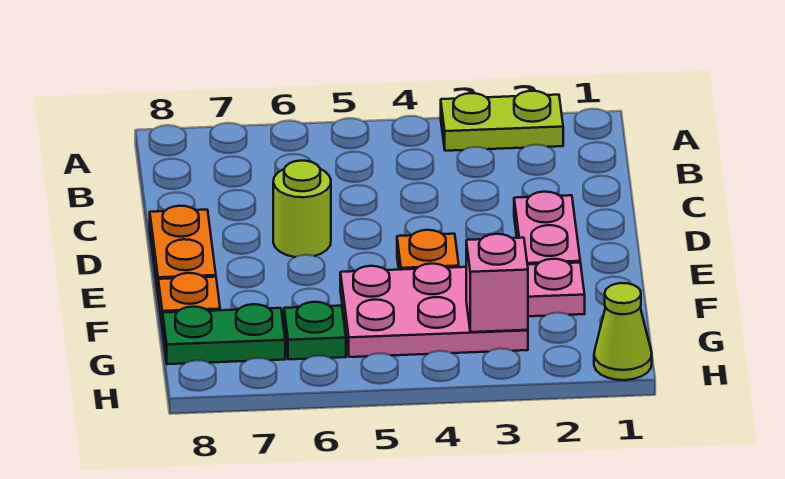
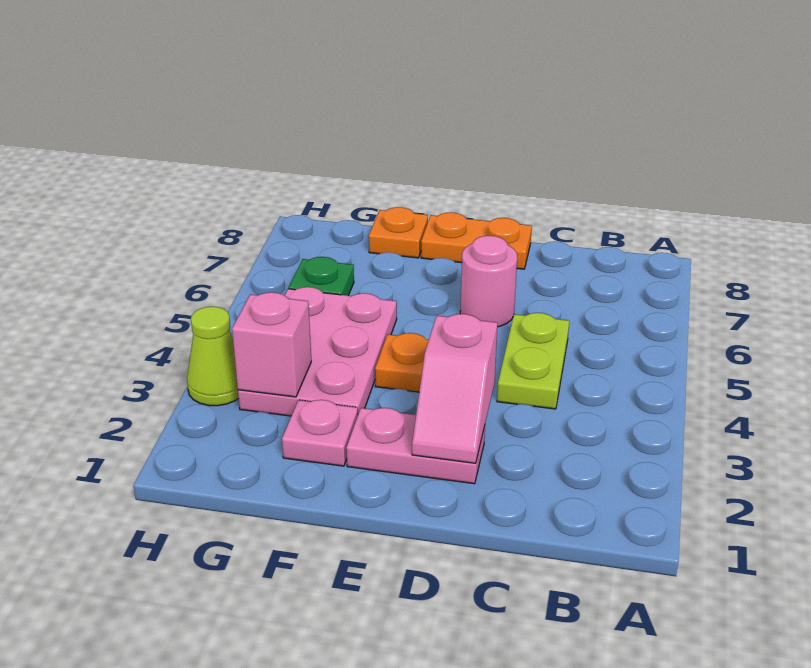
lime plate A2:A3 level 1 -> lime plate C4:C5 level 1
none -> pink slope D2:D3 level 2 top 3
lime round brick D6 level 1 -> pink round brick D6 level 1
green plate G7:G8 level 1 -> none
lime cone H1 level 1 -> lime cone H3 level 1

